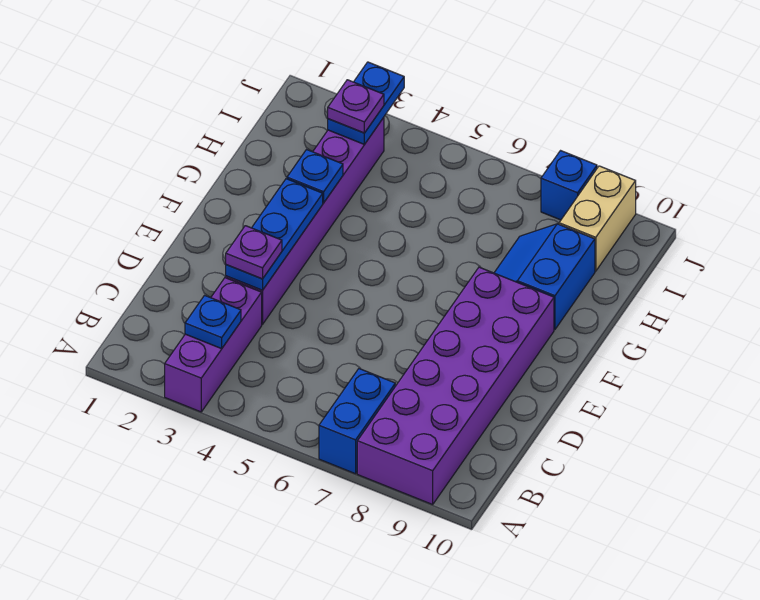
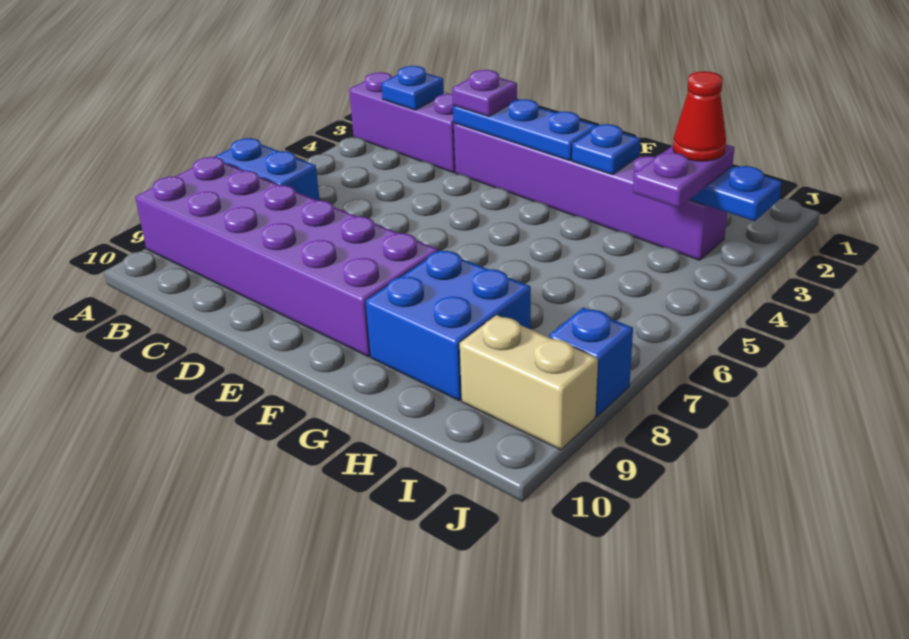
blue slope G8:H9 level 1 top 9 -> blue brick G8:H9 level 1
purple plate I3 level 3 -> purple plate I3:I4 level 3
none -> red cone I3 level 4

